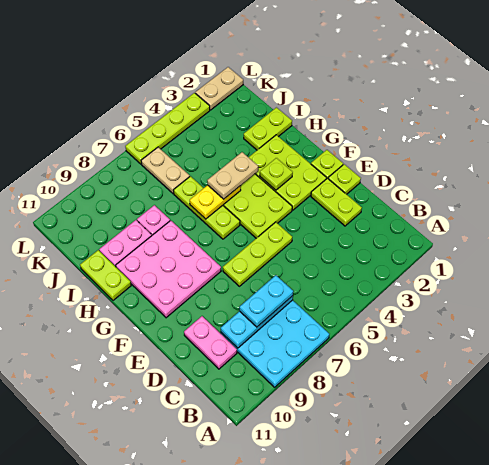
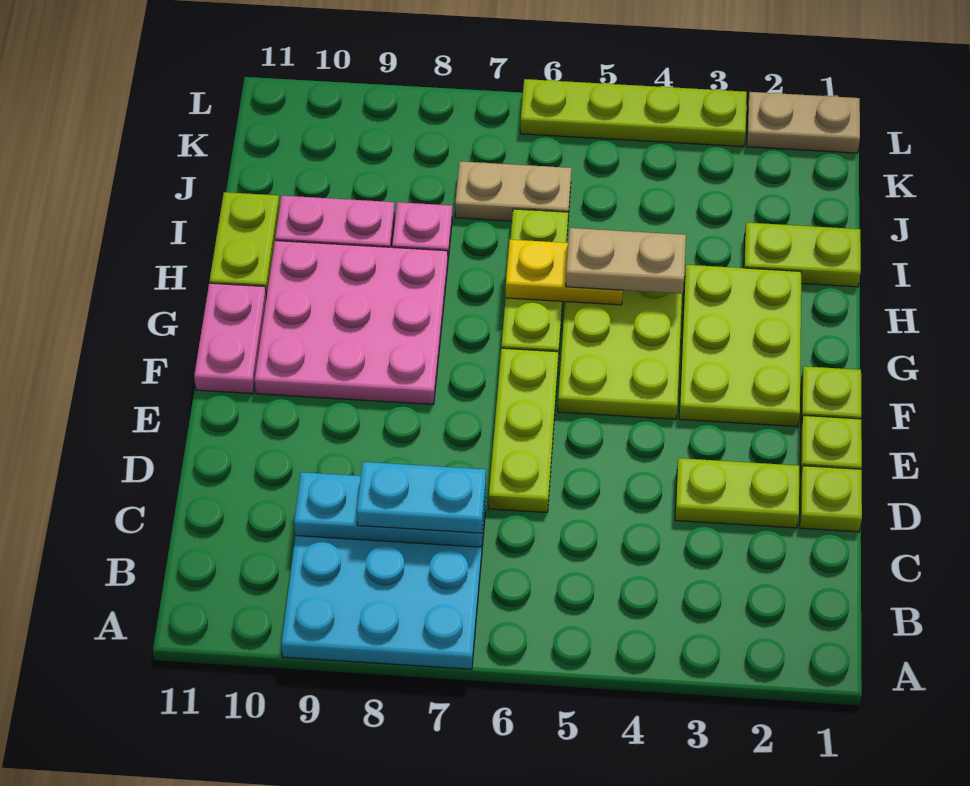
pink plate C10:D10 level 1 -> pink plate F11:G11 level 1
lime plate D2:E2 level 1 -> lime plate D2:D3 level 1
lime plate E5:E7 level 1 -> lime plate D6:F6 level 1
lime plate G3 level 2 -> lime plate D1 level 1
tan plate J6:K6 level 1 -> tan plate J6:J7 level 1

